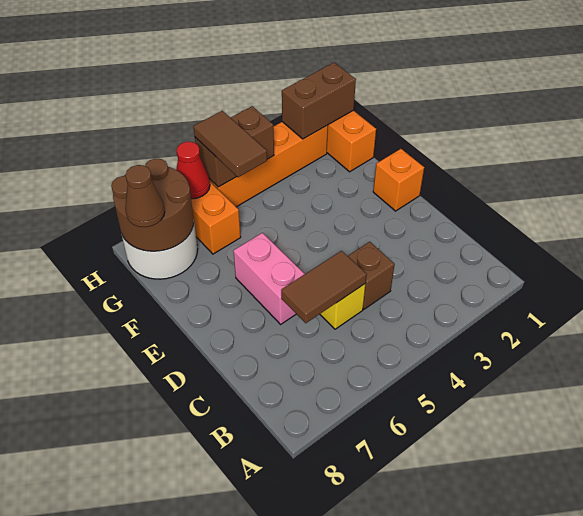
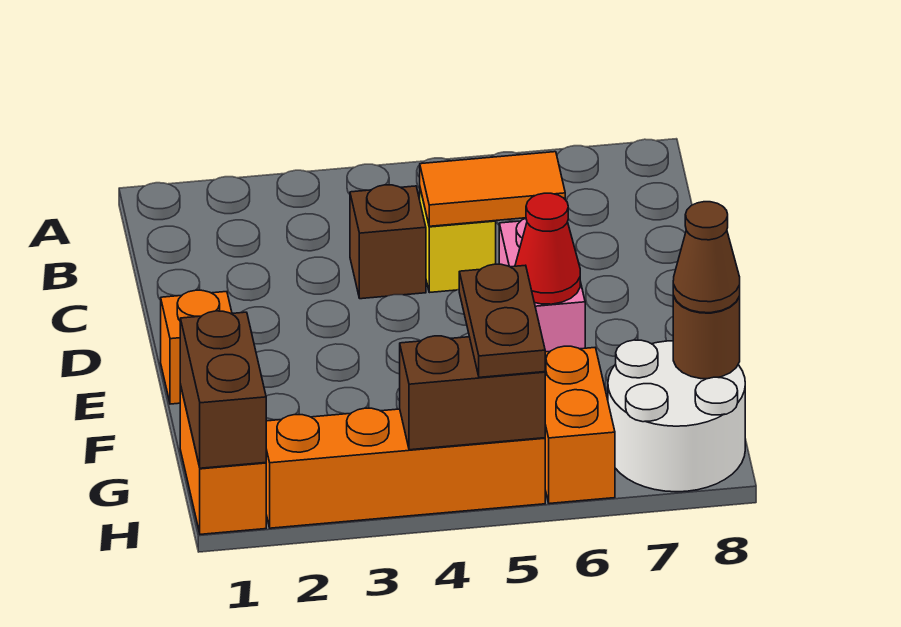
brown tile C5:C6 level 2 -> orange tile C5:C6 level 2
brown tile G5:H5 level 3 -> brown plate G5:H5 level 3
brown round brick G7:H8 level 2 -> brown round brick G8 level 2
brown brick H1:H2 level 2 -> brown brick G1:H1 level 2
red cone H6 level 2 -> red cone E6 level 2

